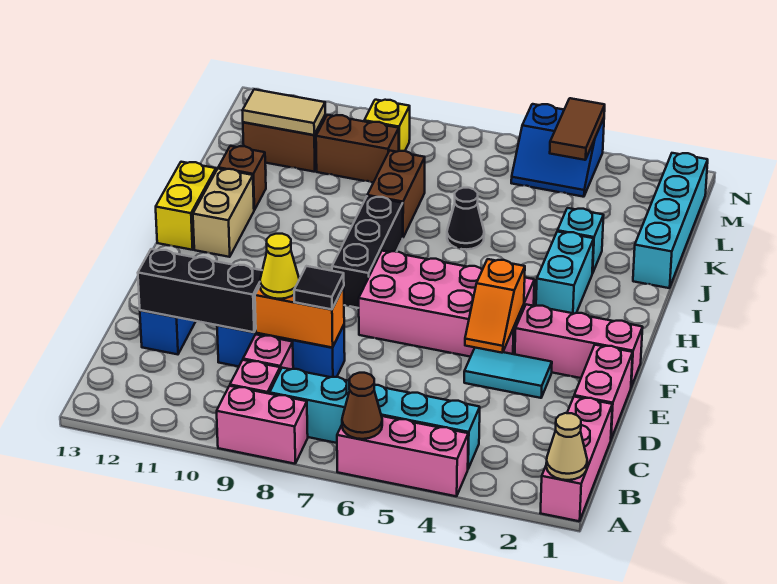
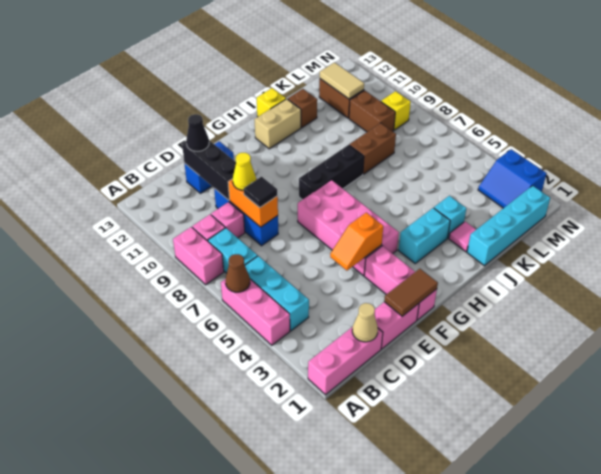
tan cone A1 level 2 -> tan cone C1 level 2
cyan tile E3:E4 level 1 -> none
yellow brick H13:I13 level 1 -> yellow brick I13 level 1
none -> pink tile J2 level 1
black cone J6 level 1 -> black cone D12 level 3
blue slope M4:N5 level 1 top N -> blue slope M2:N3 level 1 top N
brown tile M4:N4 level 2 -> brown tile E1:F1 level 2

